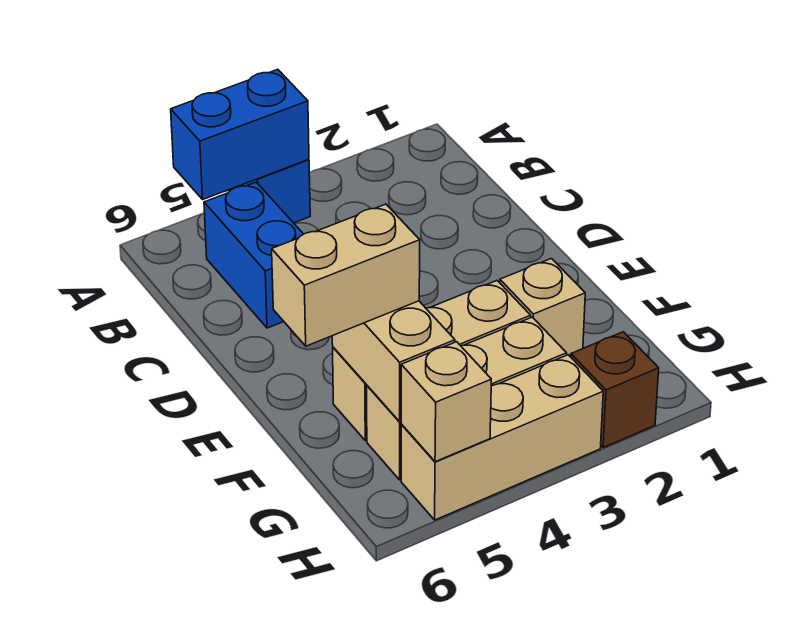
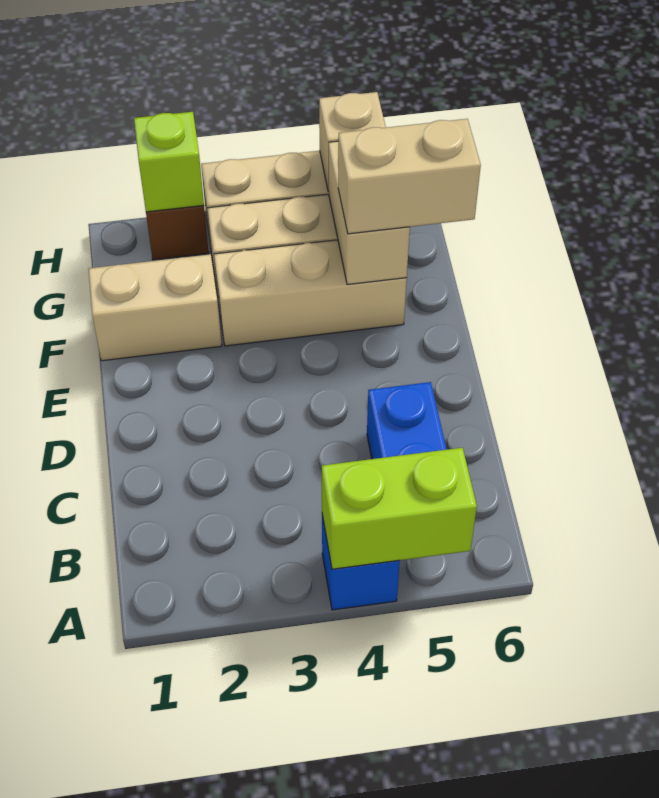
blue brick A4:A5 level 2 -> lime brick A4:A5 level 2
tan brick F2 level 1 -> tan brick F1:F2 level 1
none -> lime brick H2 level 2

